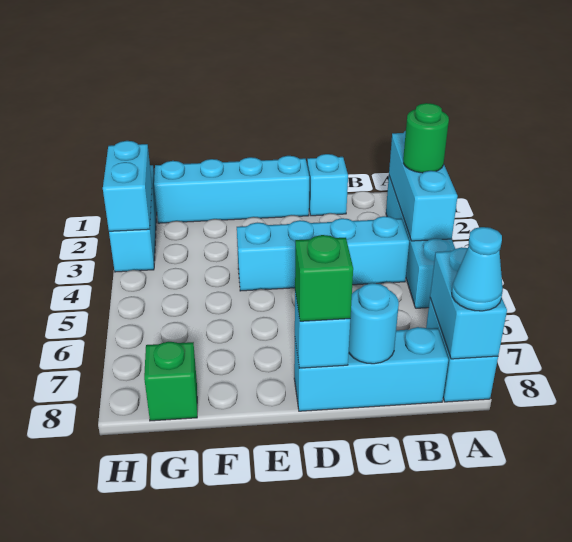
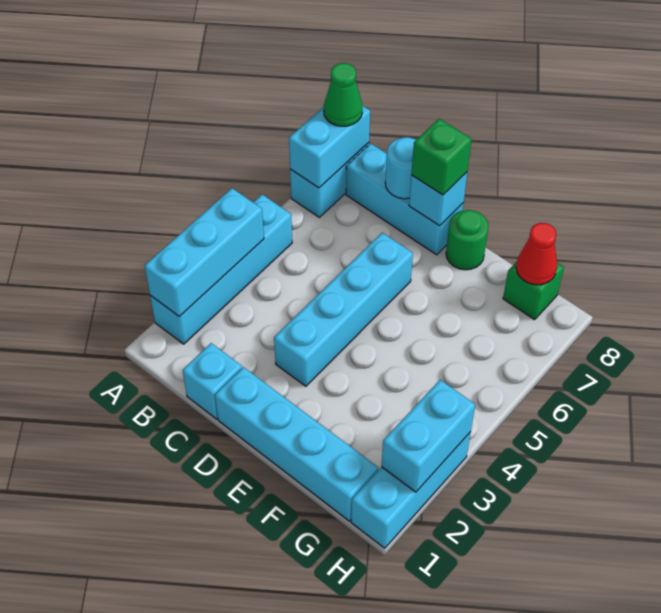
green round brick A3 level 3 -> green round brick E8 level 1
cyan cone A8 level 3 -> green cone A8 level 3
cyan brick B4:E4 level 1 -> cyan brick D3:D6 level 1
none -> red cone G8 level 2

